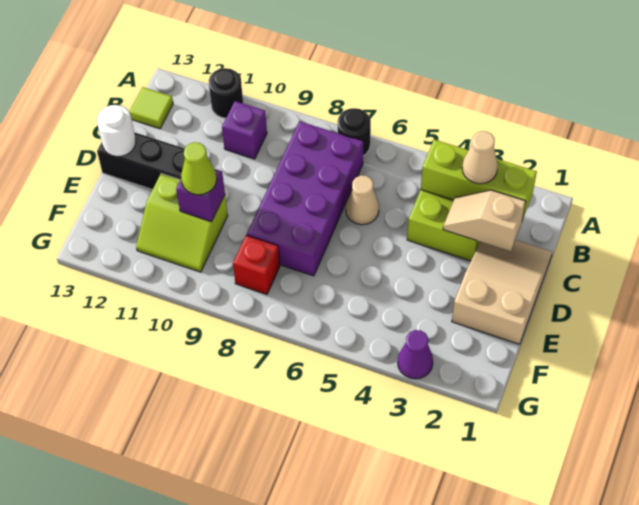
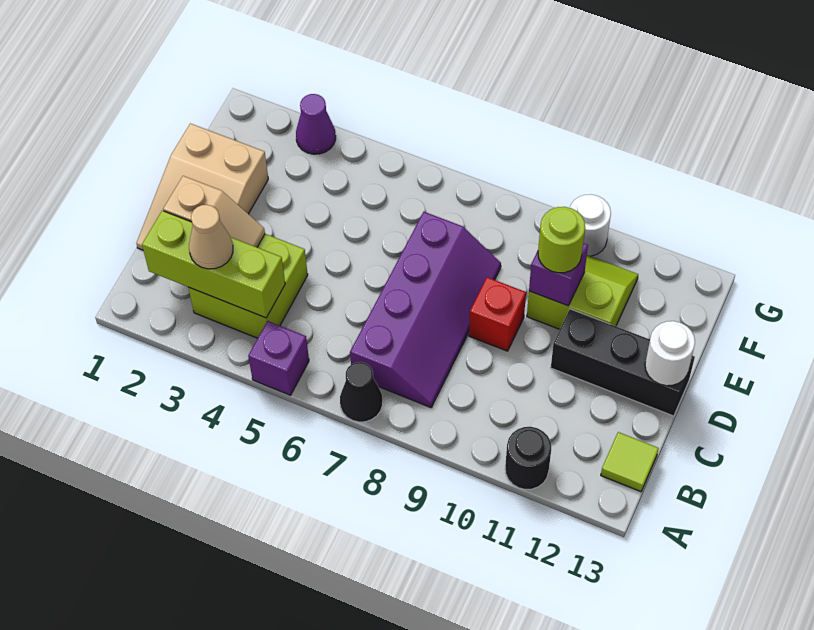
black round brick A7 level 1 -> black cone A7 level 1
purple brick B7:E8 level 1 -> purple slope B7:E8 level 1 top 7
purple brick B10 level 1 -> purple brick A5 level 1
tan cone C6 level 1 -> none
lime cone E10 level 3 -> lime round brick E10 level 3
red brick F8 level 1 -> red brick D9 level 1
none -> white round brick G10 level 1

